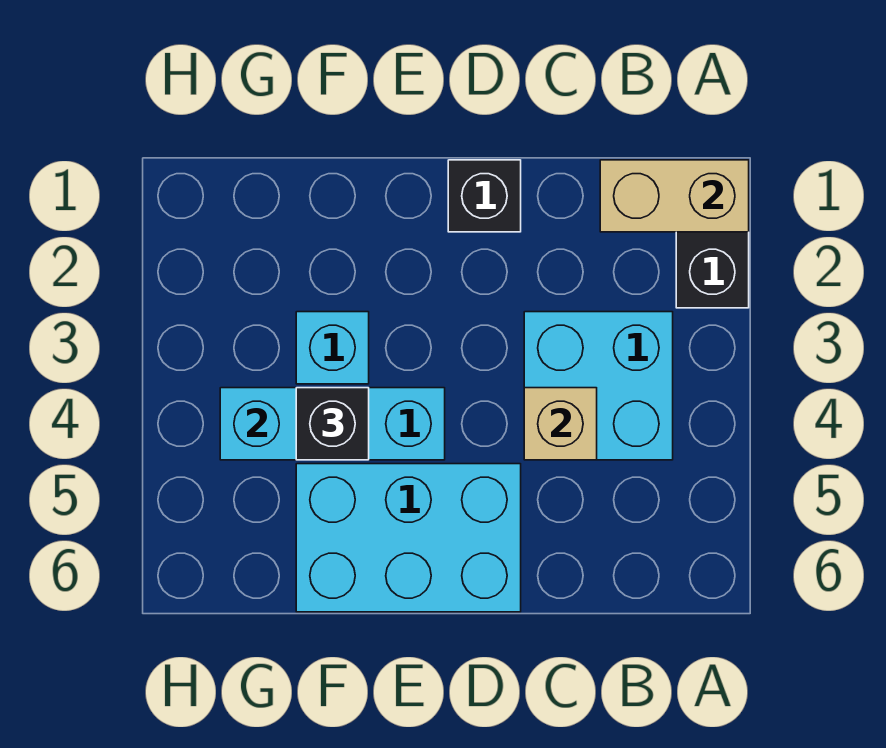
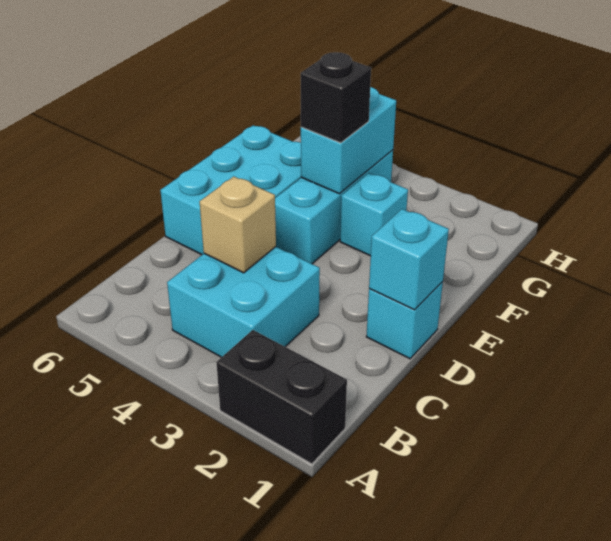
tan brick A1:B1 level 2 -> none
black brick D1 level 1 -> cyan brick D1 level 1
none -> cyan brick D1 level 2

